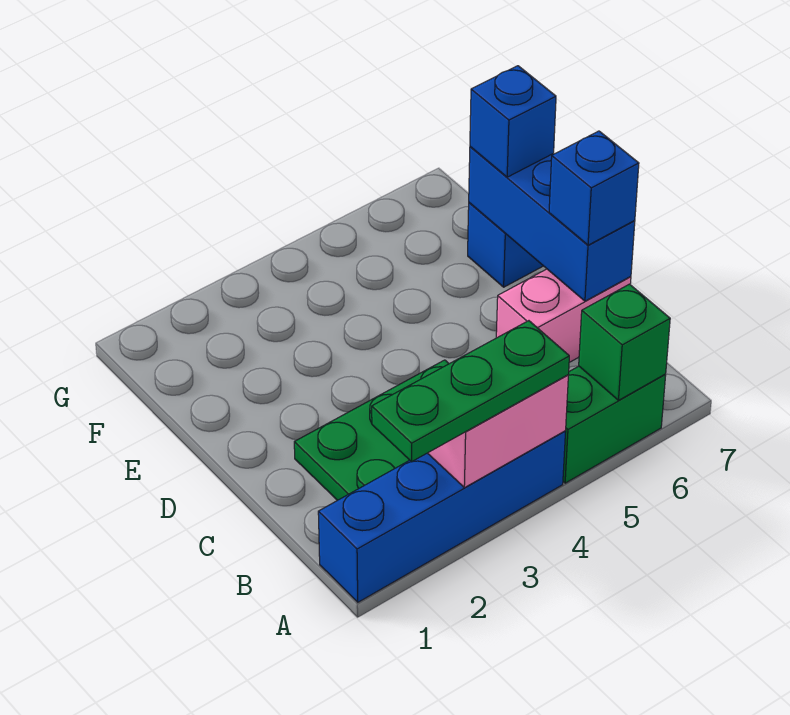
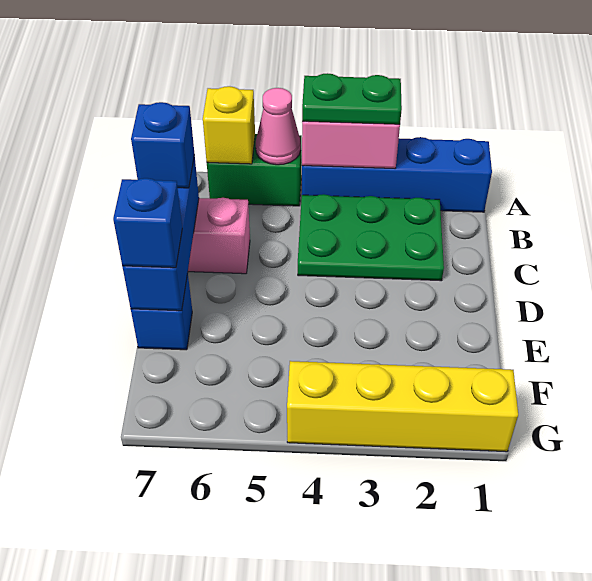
green plate A2:A4 level 3 -> green plate A3:A4 level 3
none -> pink cone A5 level 2
green brick A6 level 2 -> yellow brick A6 level 2
none -> yellow brick G1:G4 level 1

